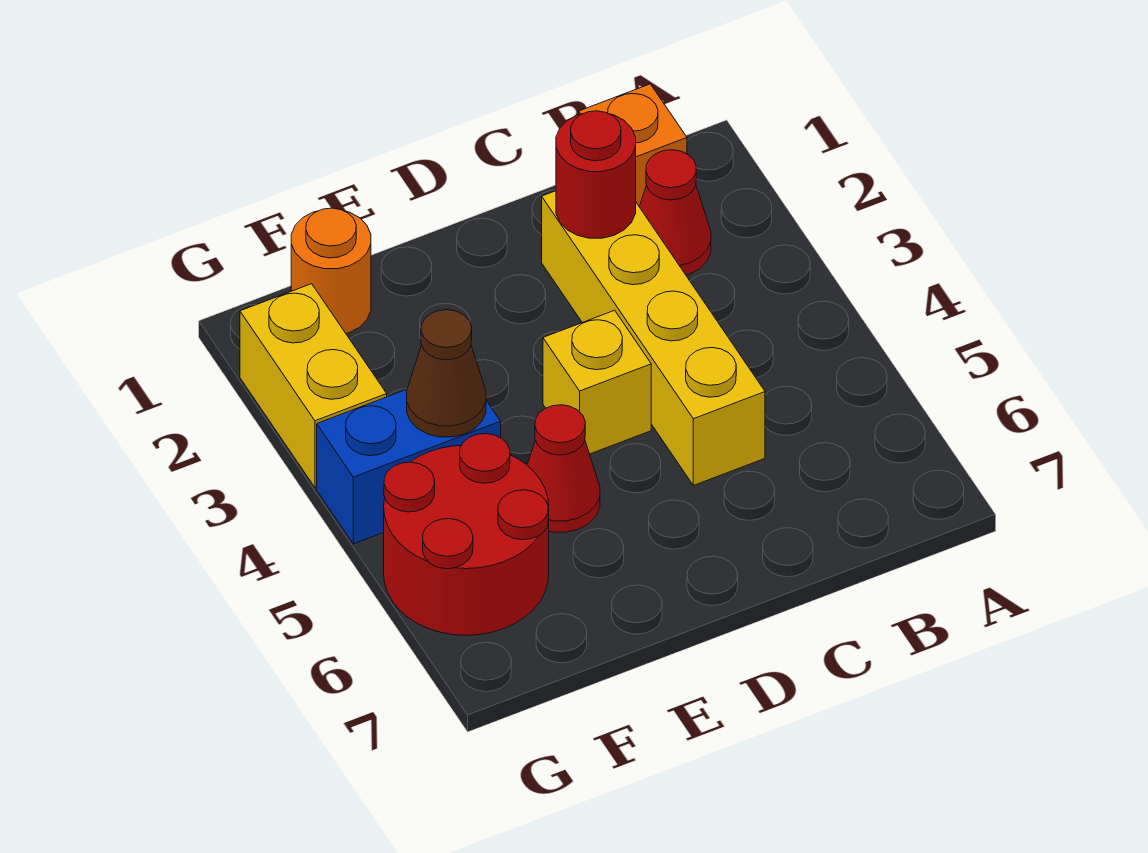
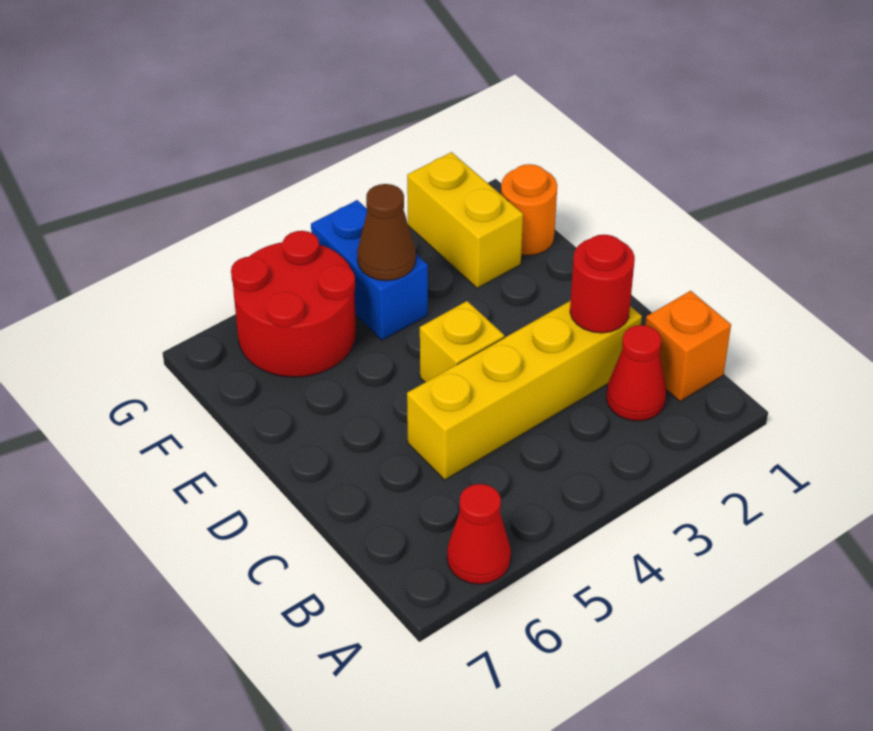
red cone E5 level 1 -> red cone A6 level 1
yellow brick G2:G3 level 1 -> yellow brick F2:G2 level 1

